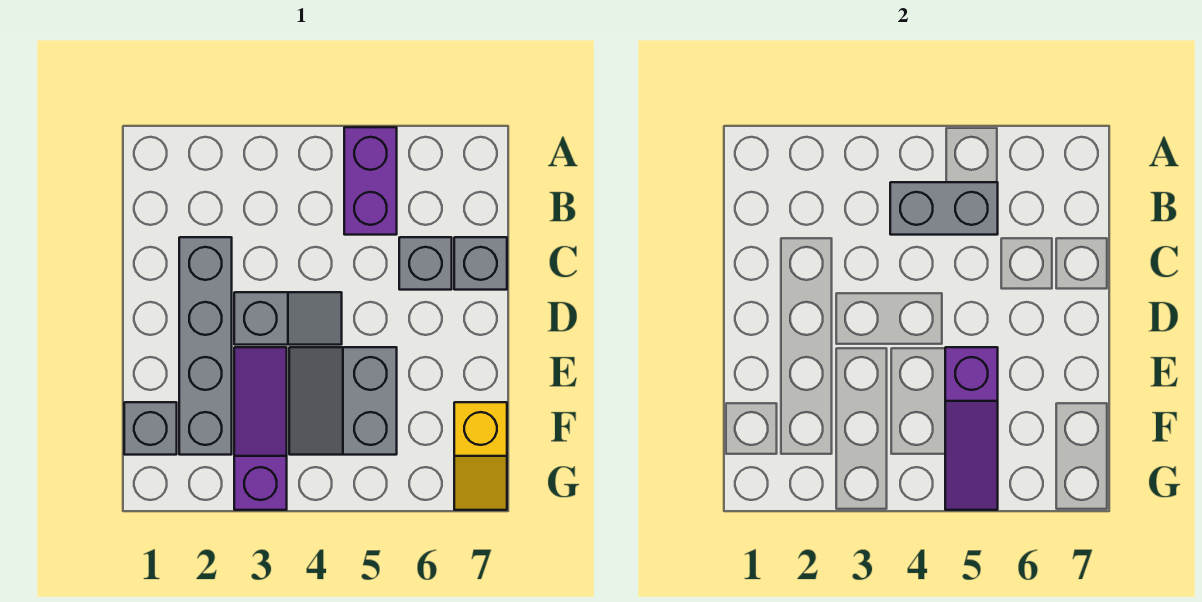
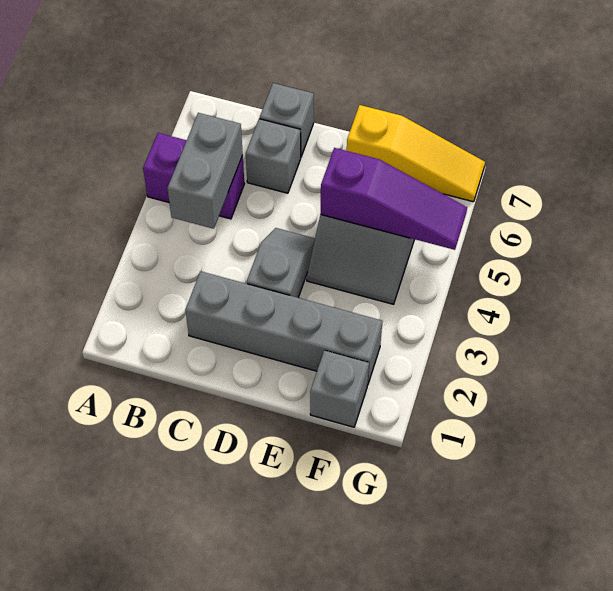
purple slope E3:G3 level 1 top G -> none
yellow slope F7:G7 level 1 top F -> yellow slope E7:G7 level 1 top E

